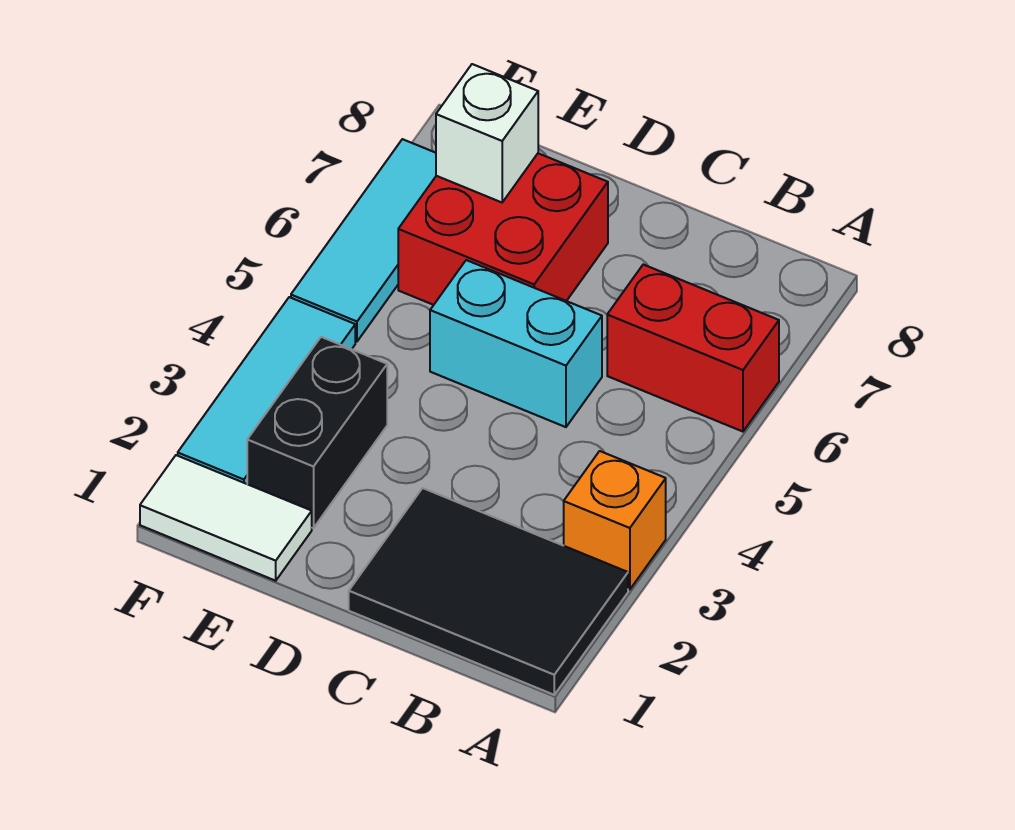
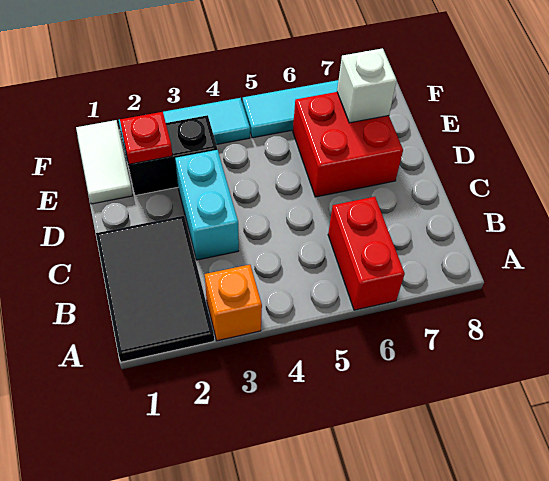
cyan brick C5:D5 level 1 -> cyan brick C3:D3 level 1
none -> red plate E2 level 2

